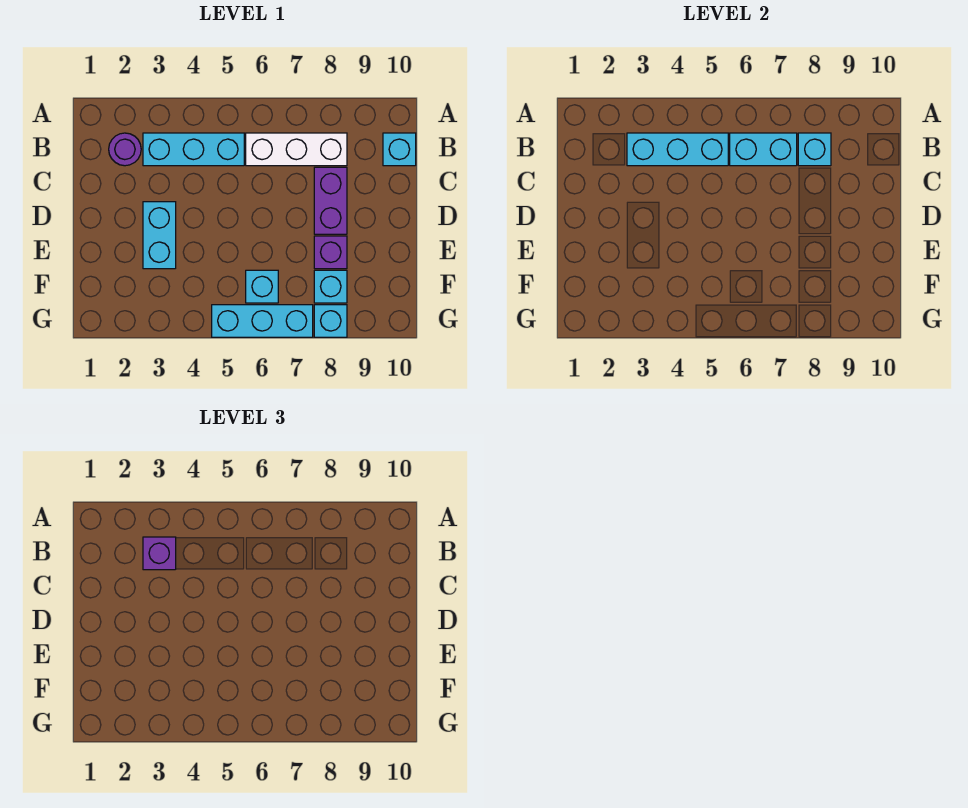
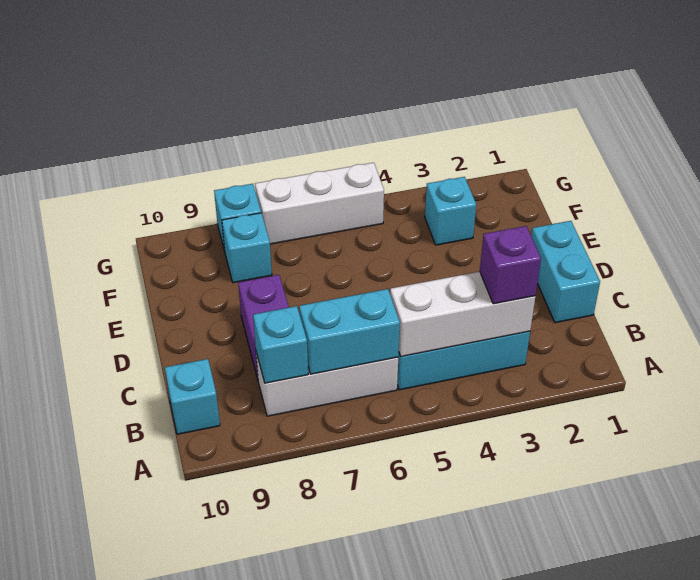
purple round brick B2 level 1 -> none
cyan brick B3:B5 level 2 -> white brick B3:B5 level 2
cyan brick D3:E3 level 1 -> cyan brick C1:D1 level 1
purple brick E8 level 1 -> none
cyan brick F6 level 1 -> cyan brick F3 level 1
cyan brick G5:G7 level 1 -> white brick G5:G7 level 1

